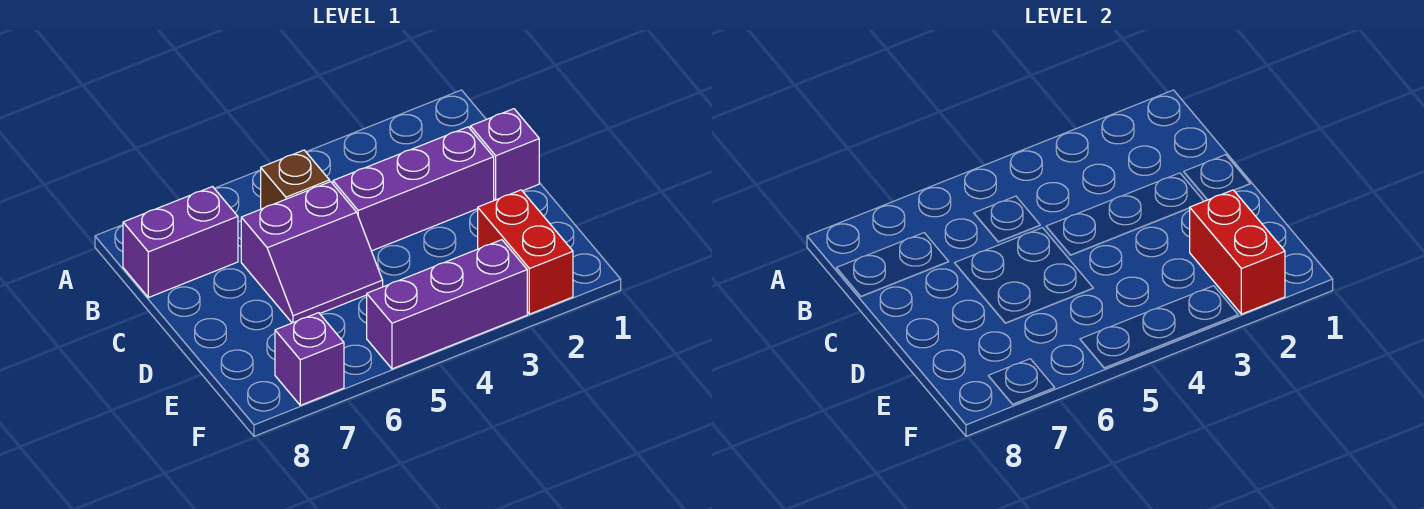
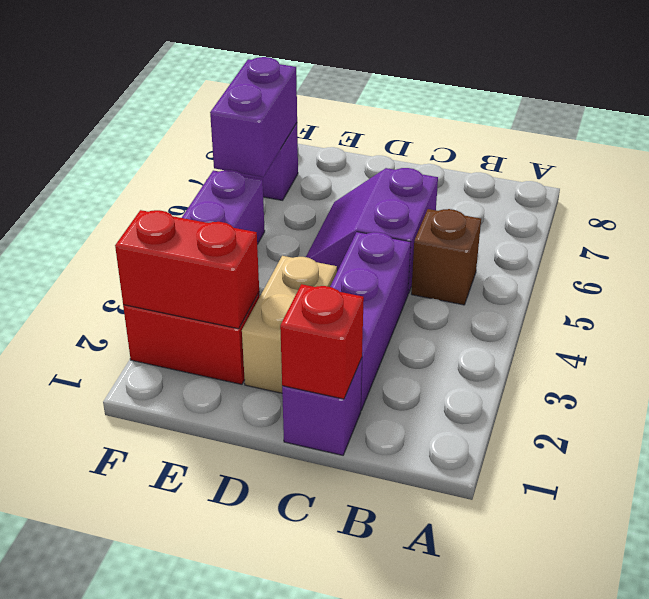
purple brick B7:B8 level 1 -> purple brick F6:F7 level 2
none -> red brick C1 level 2
none -> tan brick D2:D3 level 1

